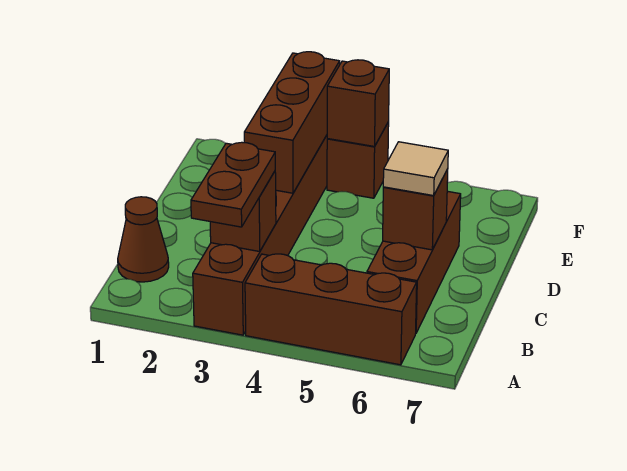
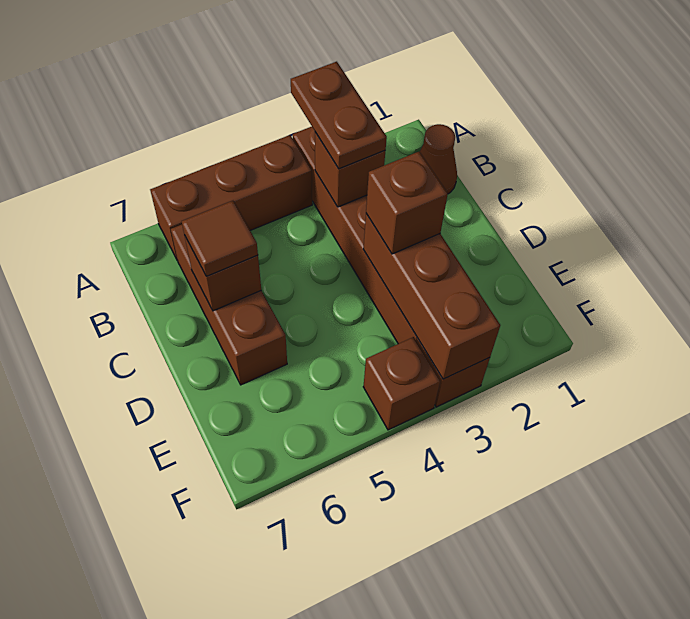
tan tile C6 level 3 -> brown tile C6 level 3
brown brick F4 level 2 -> brown brick D3 level 3

